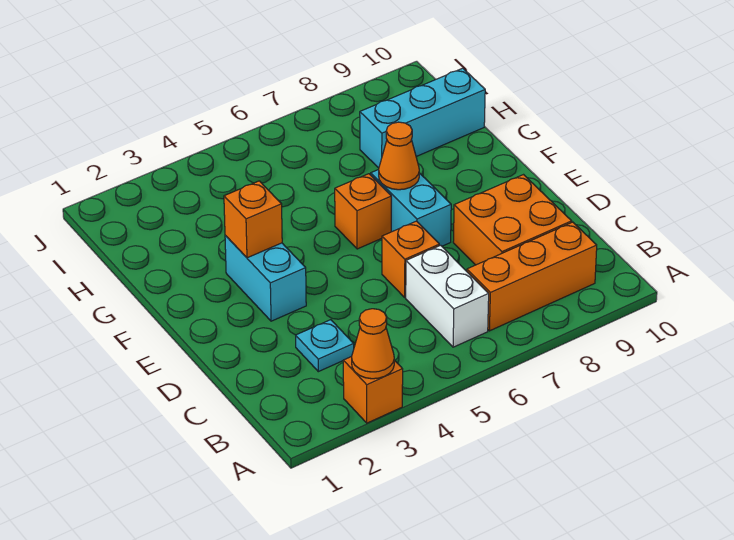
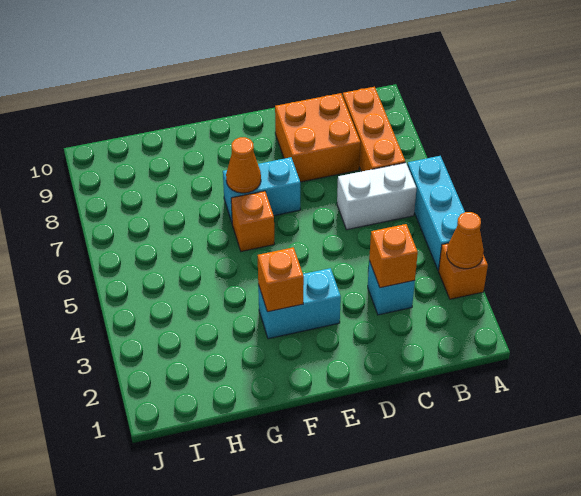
cyan plate C3 level 1 -> cyan brick C3 level 1
orange brick D6 level 1 -> orange brick C3 level 2
cyan brick H8:H10 level 1 -> cyan brick A4:A6 level 1

